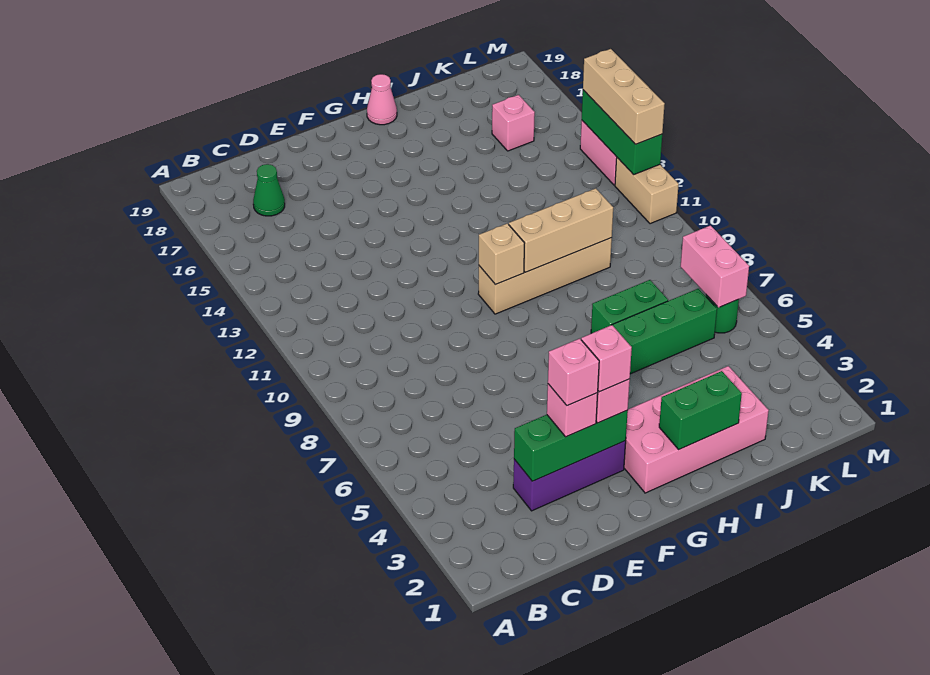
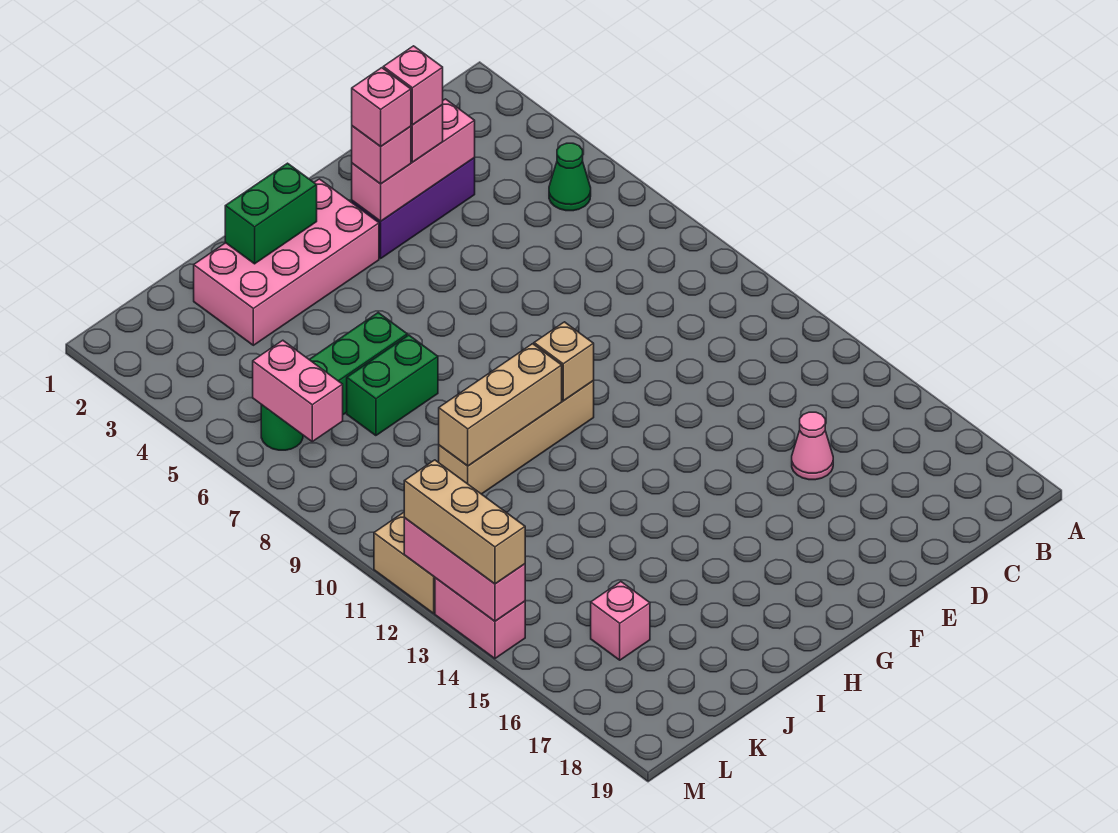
green cone C17 level 1 -> green cone B5 level 1
green brick D3:F3 level 2 -> pink brick D3:F3 level 2
pink cone H19 level 1 -> pink cone D15 level 1
green brick M12:M14 level 2 -> pink brick M12:M14 level 2

